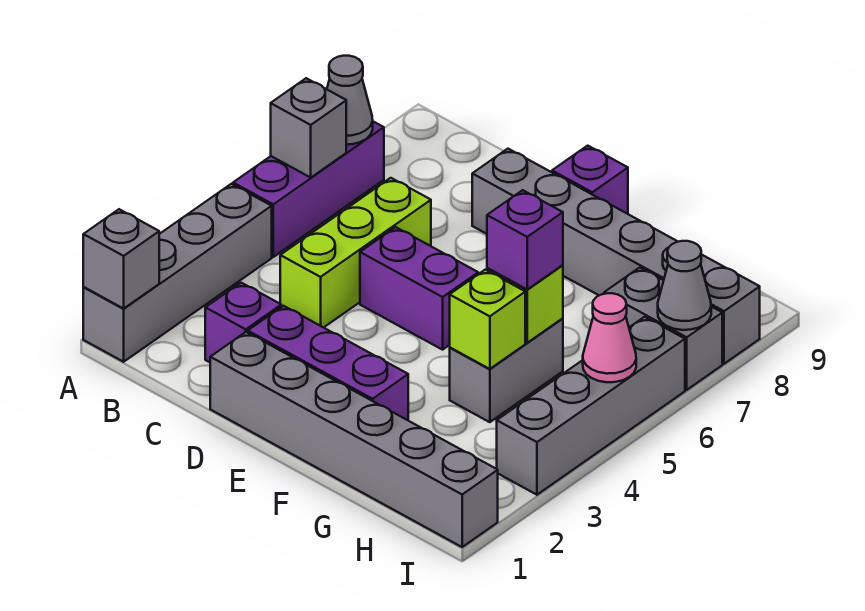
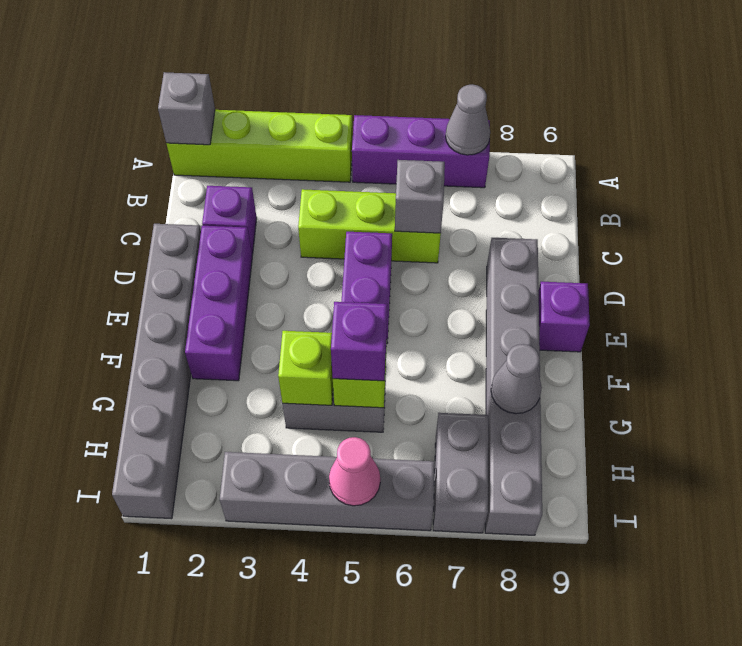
grey brick A1:A4 level 1 -> lime brick A1:A4 level 1
grey brick A6 level 2 -> grey brick C6 level 2
grey cone I7 level 2 -> grey cone G8 level 2

